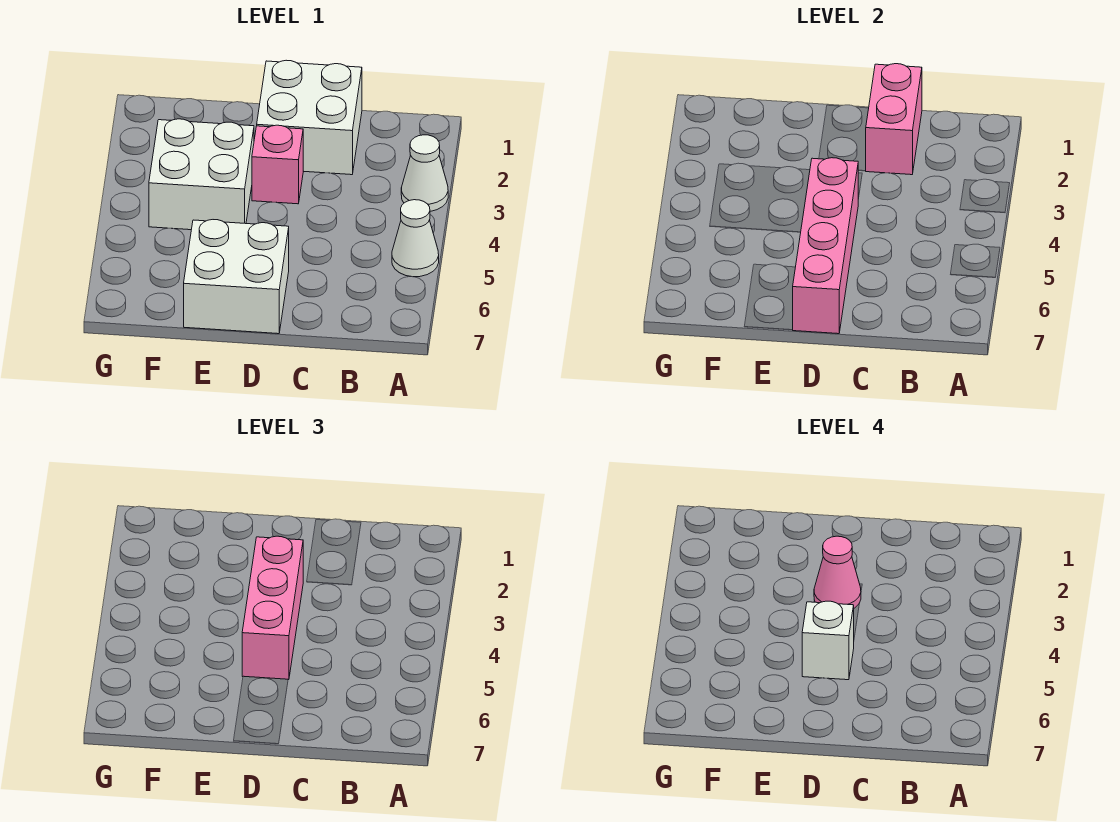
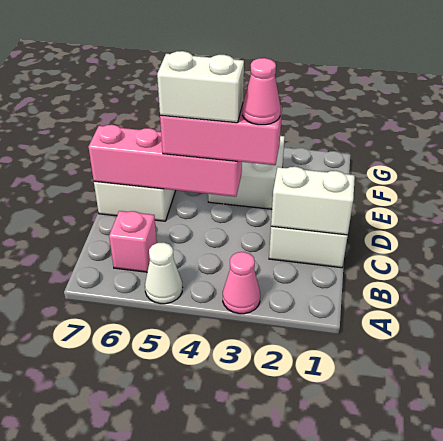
white cone A3 level 1 -> pink cone A3 level 1
pink brick C1:C2 level 2 -> white brick C1:C2 level 2
pink brick D3 level 1 -> pink brick B6 level 1
white brick D5 level 4 -> white brick D4:D5 level 4

